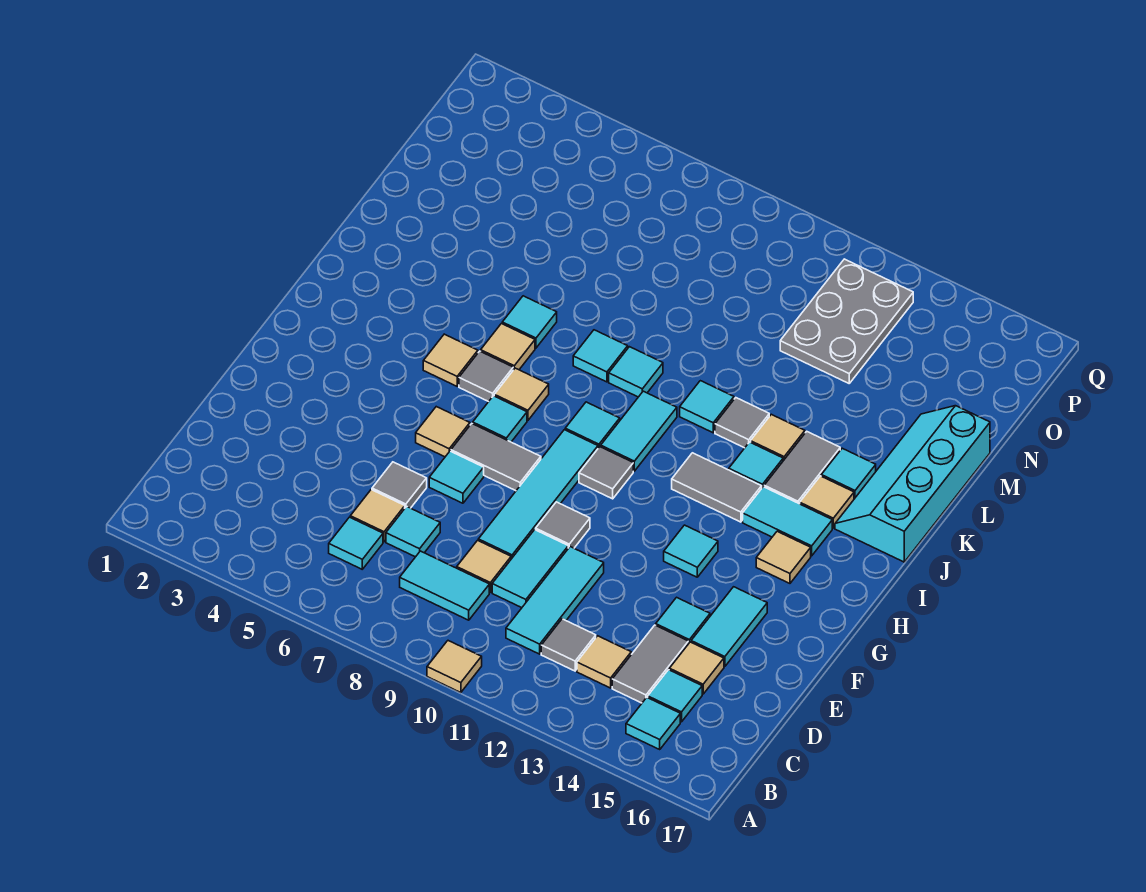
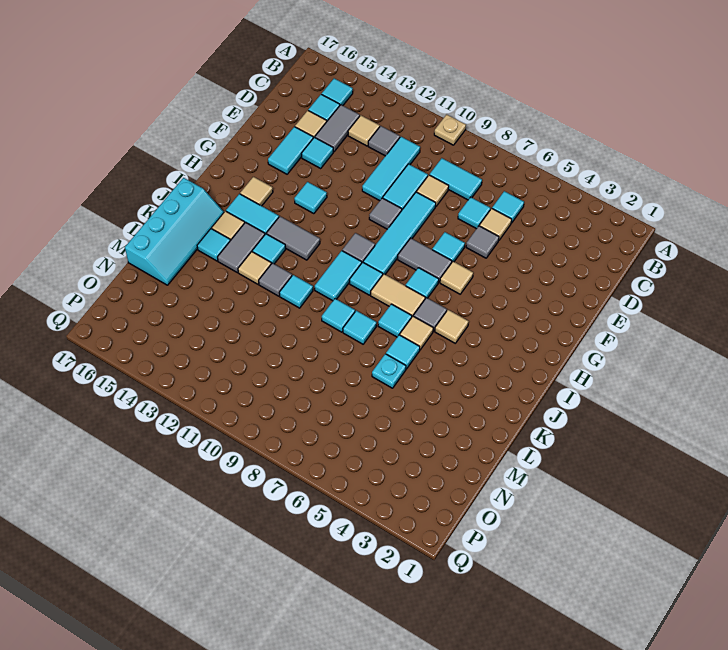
tan tile A10 level 1 -> tan plate A10 level 1
tan tile I7 level 1 -> tan tile I7:I8 level 1
none -> cyan tile J7 level 1
none -> cyan plate L6 level 1
grey plate N12:P13 level 1 -> none

